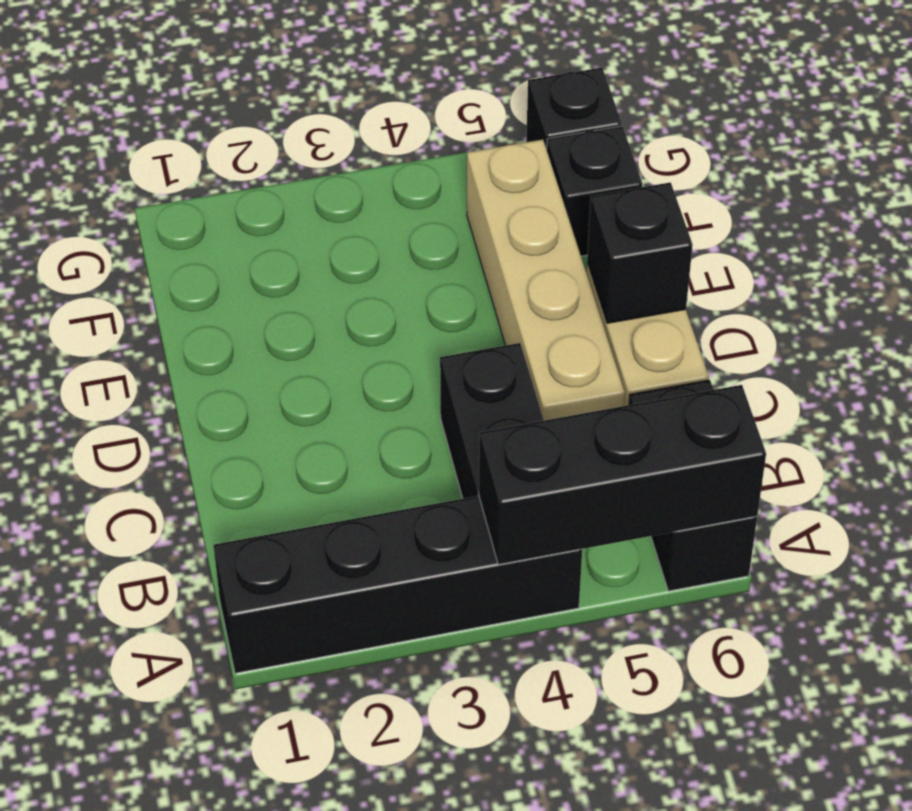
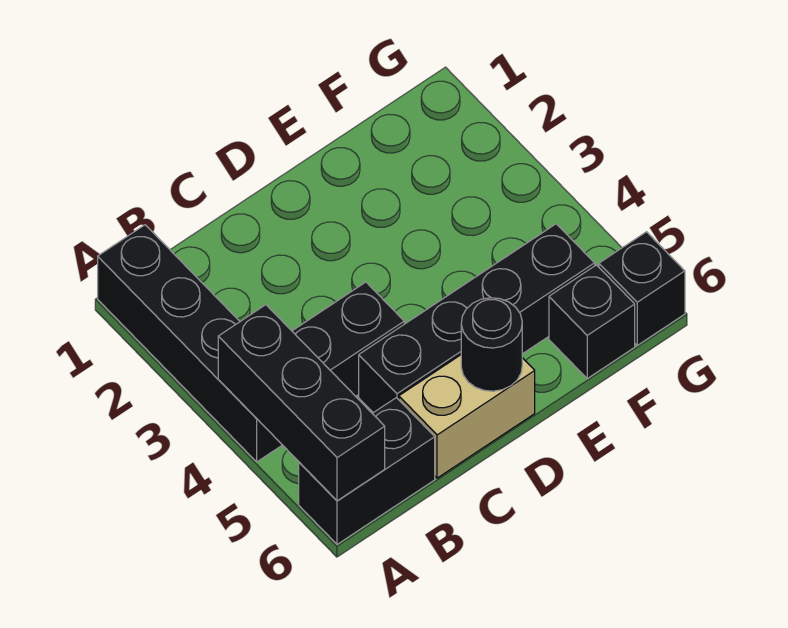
tan brick C5:F5 level 1 -> black brick C5:F5 level 1
black brick D6 level 2 -> black round brick D6 level 2

